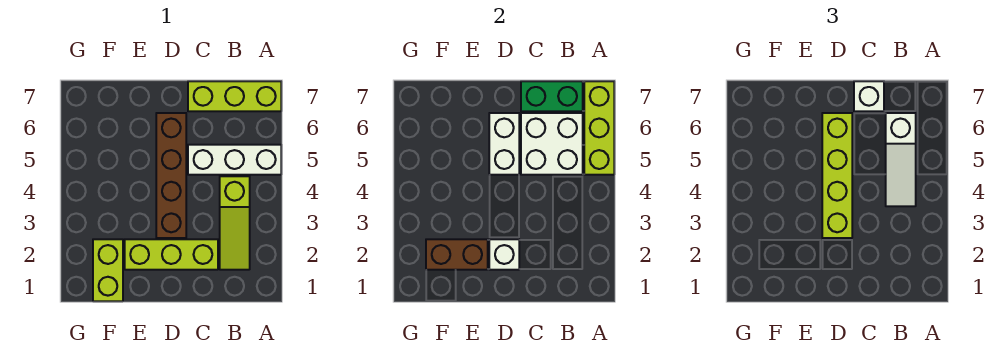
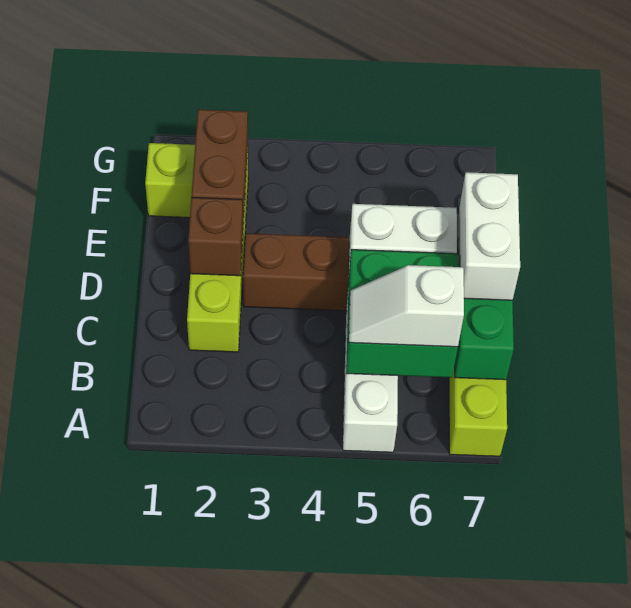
lime brick A5:A7 level 2 -> none
lime slope B2:B4 level 1 top 4 -> none
white slope B4:B6 level 3 top 6 -> white slope B5:B6 level 3 top 6
white brick B5:C6 level 2 -> green brick B5:C6 level 2
white brick C7 level 3 -> white brick C7:D7 level 3
white brick D2 level 2 -> brown brick D2 level 2
lime brick D3:D6 level 3 -> none

